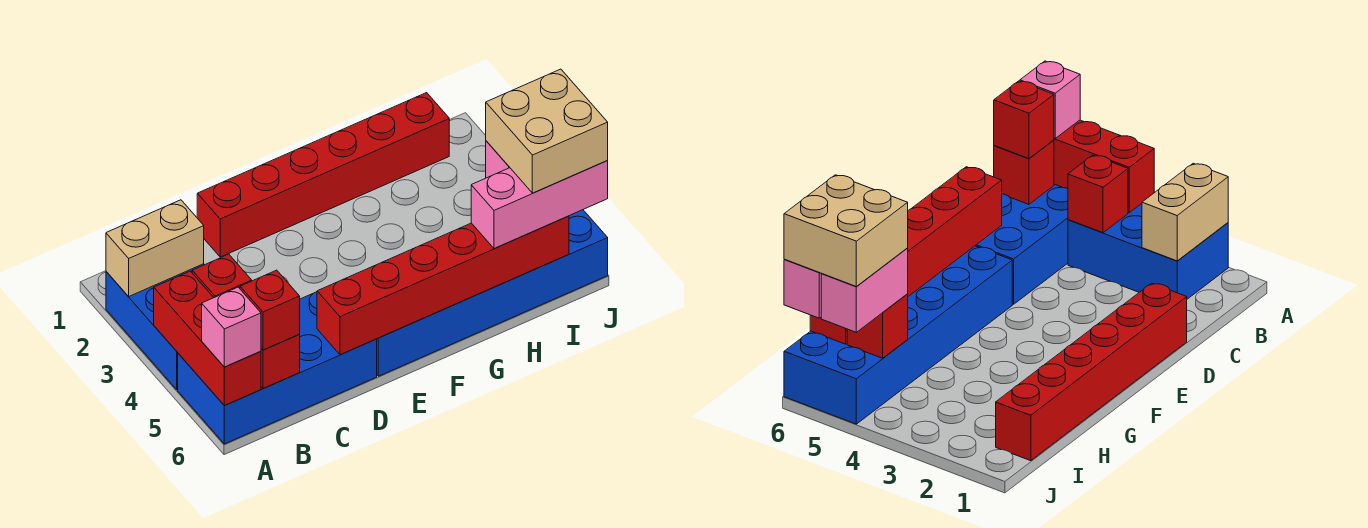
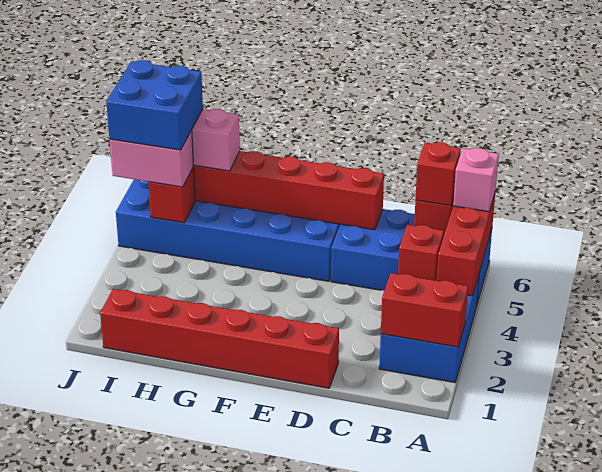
tan brick A2:B2 level 2 -> red brick A2:B2 level 2
tan brick I5:J6 level 4 -> blue brick I5:J6 level 4

